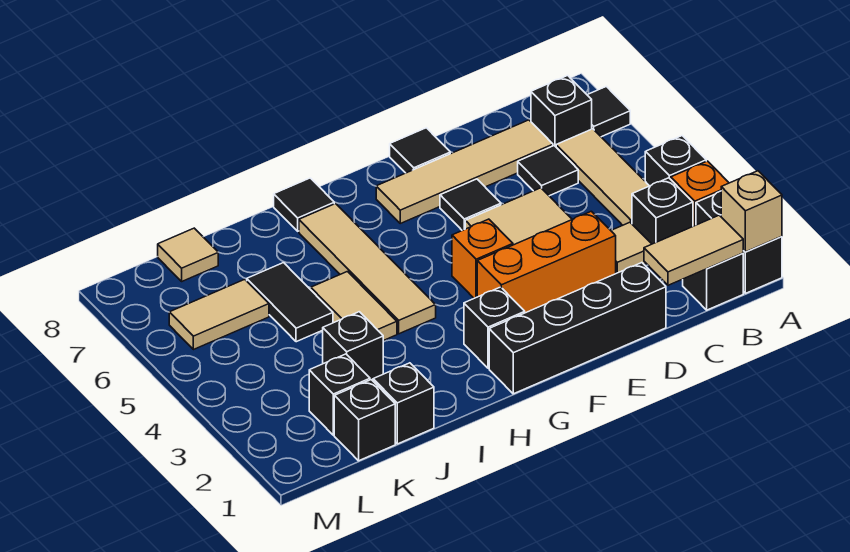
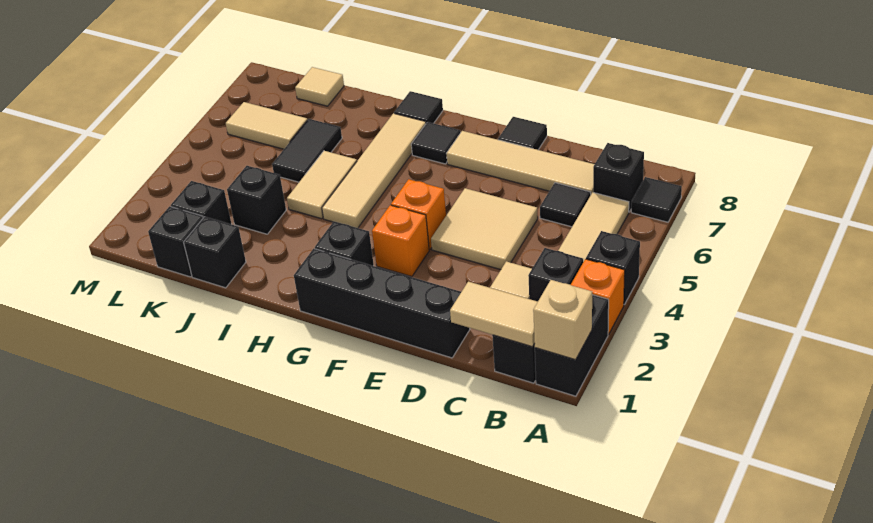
orange brick D3:F3 level 1 -> orange brick F3 level 1
black tile E6 level 1 -> black tile G7 level 1

